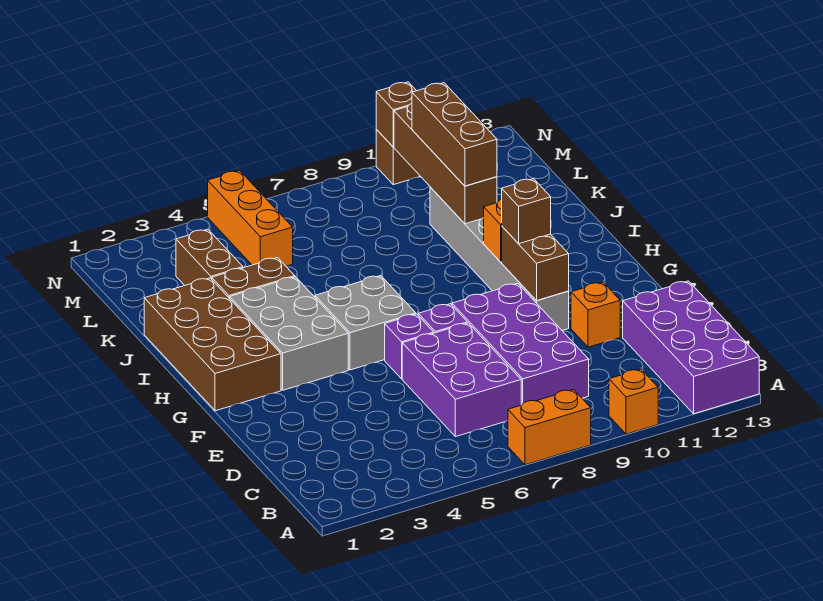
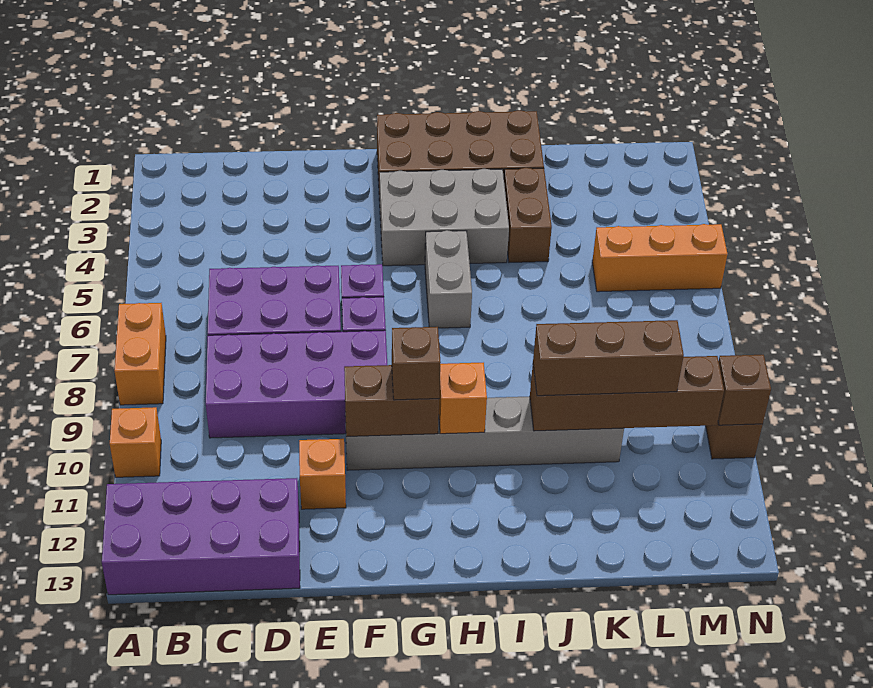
grey brick G5:H6 level 1 -> grey brick H5:H6 level 1
brown brick K3:L3 level 1 -> none

